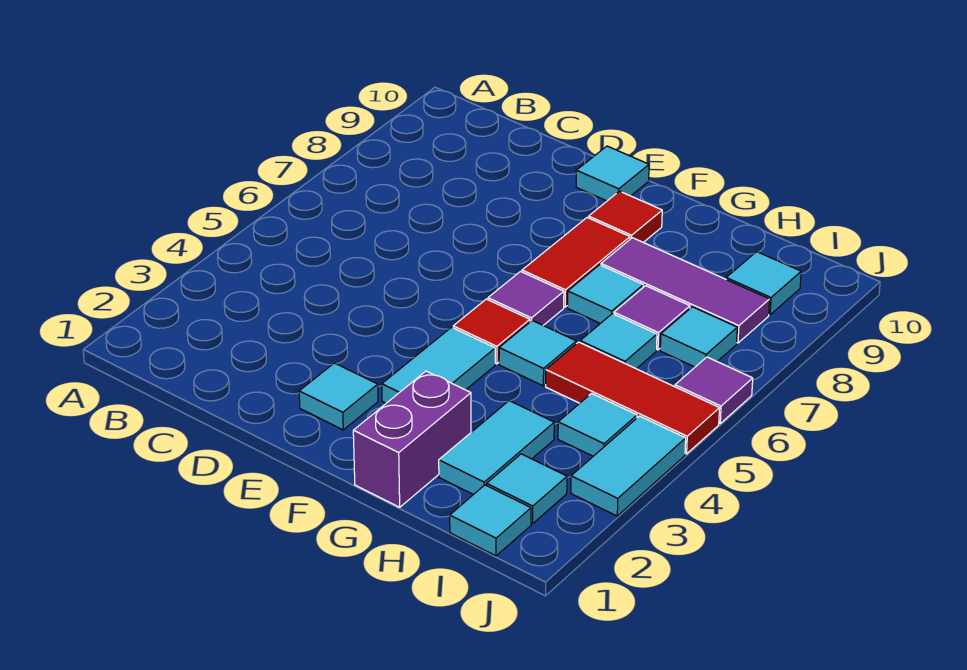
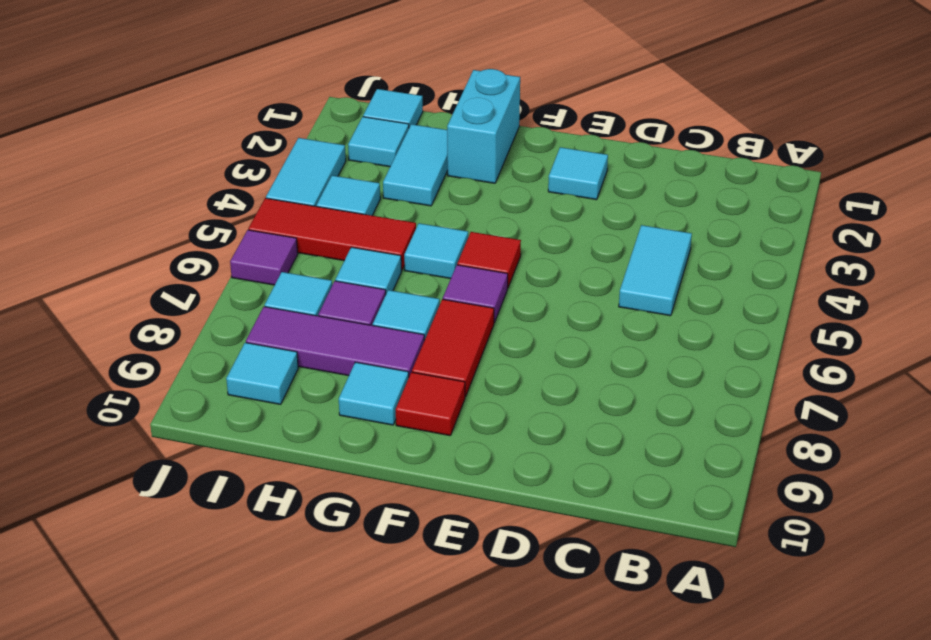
cyan tile E10 level 1 -> cyan tile G9 level 1
cyan tile F3:F4 level 1 -> cyan tile C4:C5 level 1
purple brick G1:G2 level 1 -> cyan brick G1:G2 level 1

